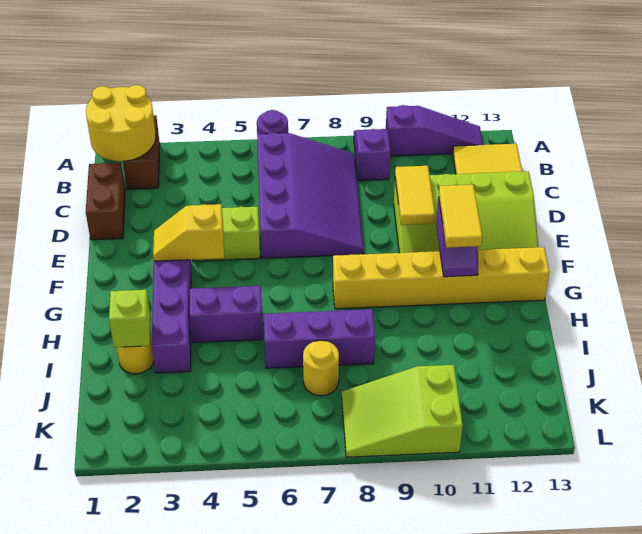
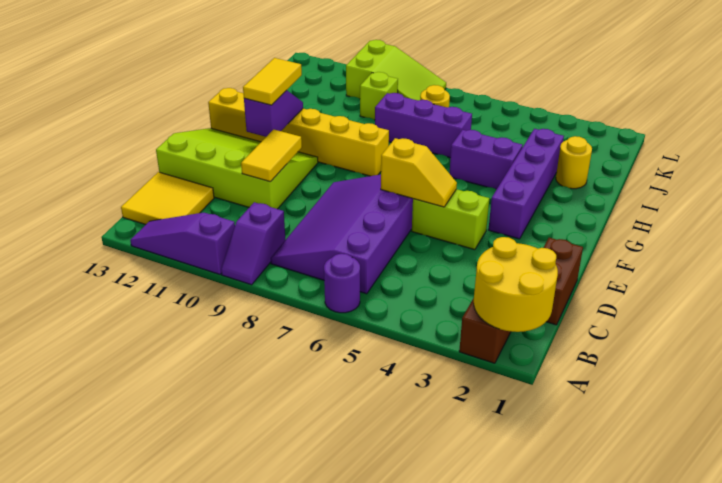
yellow slope F3:F4 level 2 top 4 -> yellow slope E5:E6 level 2 top 6
lime brick I2 level 2 -> lime brick J9 level 1

